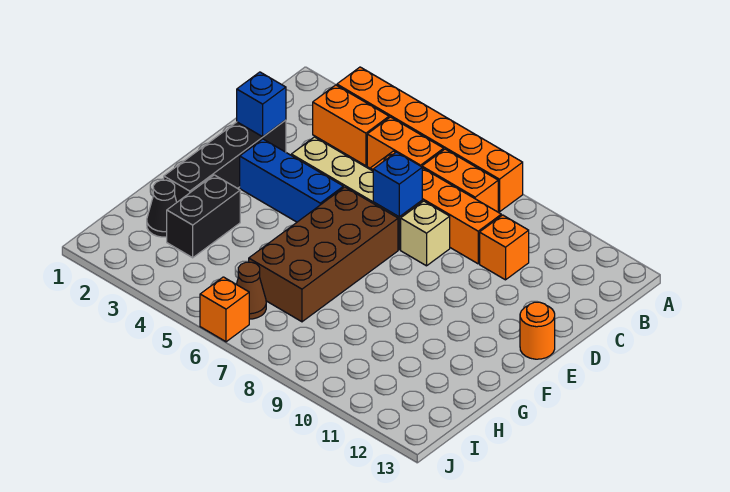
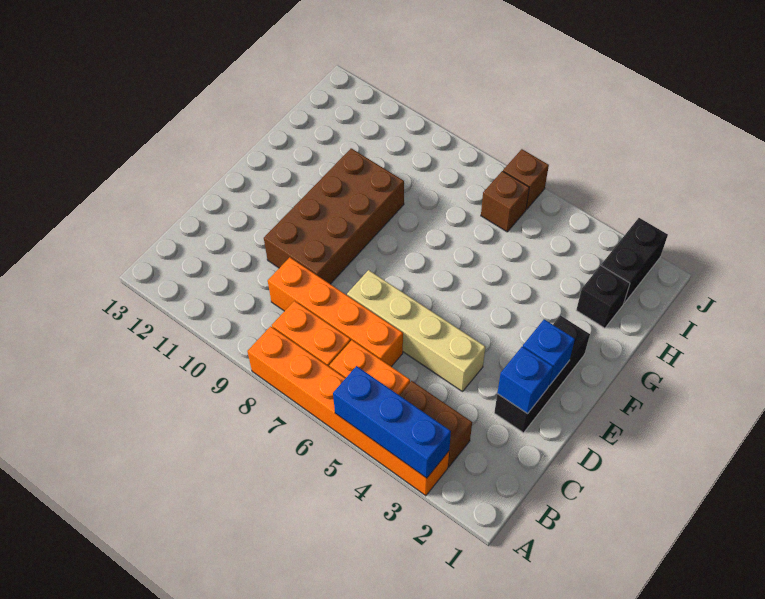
orange brick B3:B4 level 1 -> brown brick B3:B4 level 1
orange brick C10 level 1 -> none
black brick D2:G2 level 1 -> black brick D2:F2 level 1
blue brick D7 level 2 -> blue brick E2 level 2
tan brick D8 level 1 -> none
blue brick E3:E5 level 1 -> blue brick A3:A5 level 2
brown brick E6:H7 level 1 -> brown brick D9:G10 level 1
orange round brick E13 level 1 -> none
black brick G3:H3 level 1 -> black brick I2:J2 level 1
black cone H2 level 1 -> black brick H2 level 1
brown cone I6 level 1 -> brown brick I6 level 1
orange brick J6 level 1 -> brown brick J6 level 1

